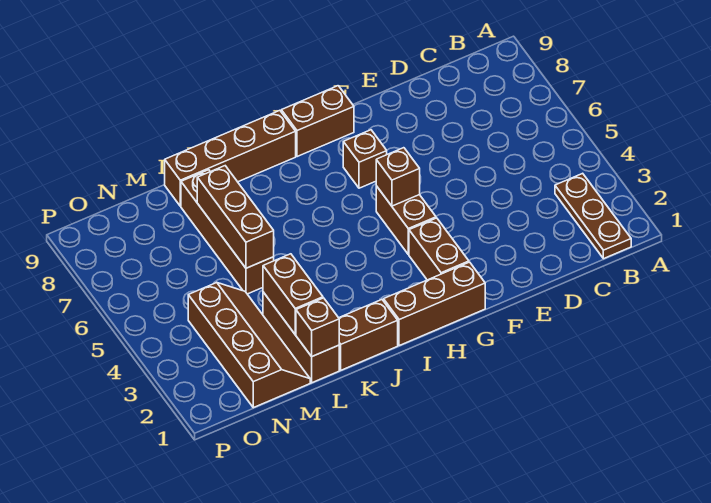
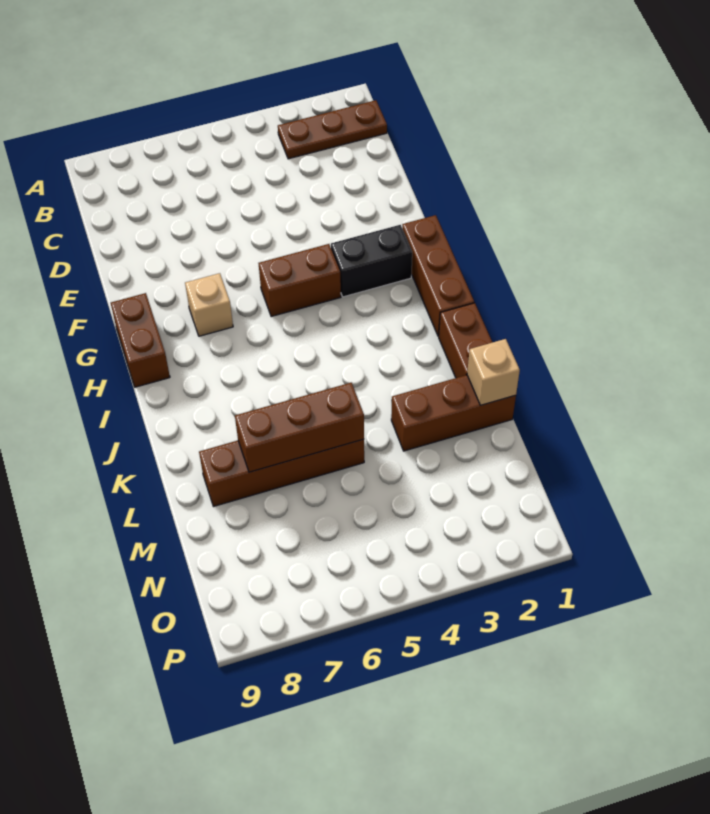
brown brick G2:G3 level 1 -> black brick G2:G3 level 1
brown brick G5 level 2 -> none
brown brick G7 level 1 -> tan brick G7 level 1
brown brick I9:L9 level 1 -> none
brown brick L1 level 2 -> tan brick L1 level 2
brown brick L2:L3 level 2 -> none
brown slope M1:N4 level 1 top N -> none

